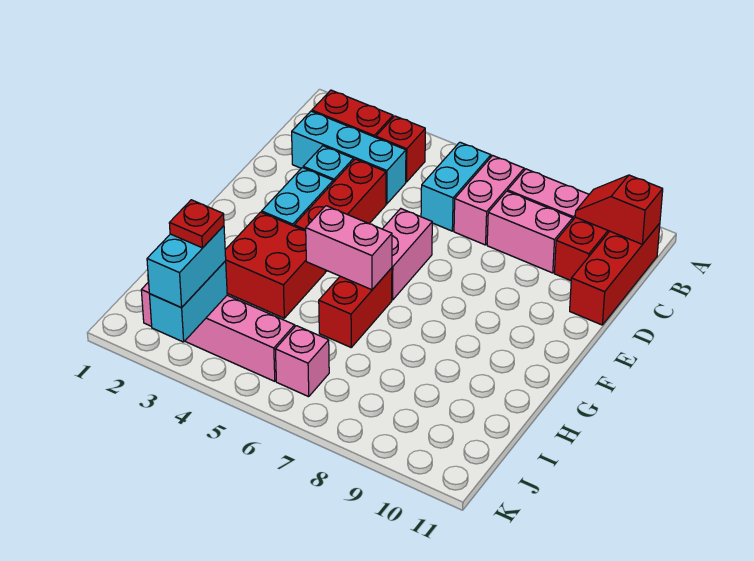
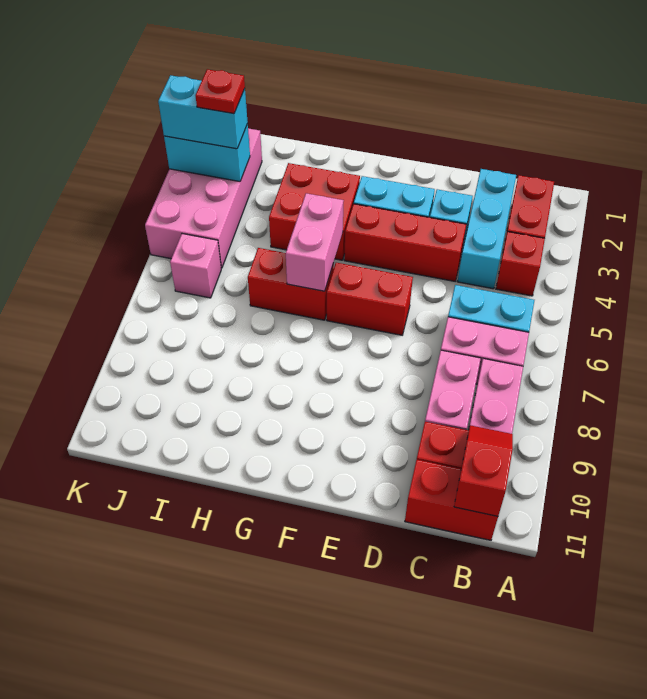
red brick B11:D11 level 1 -> red brick B11:C11 level 1
pink brick E6:F6 level 1 -> red brick E6:F6 level 1
pink brick J2:J5 level 1 -> pink brick J2:K5 level 1

